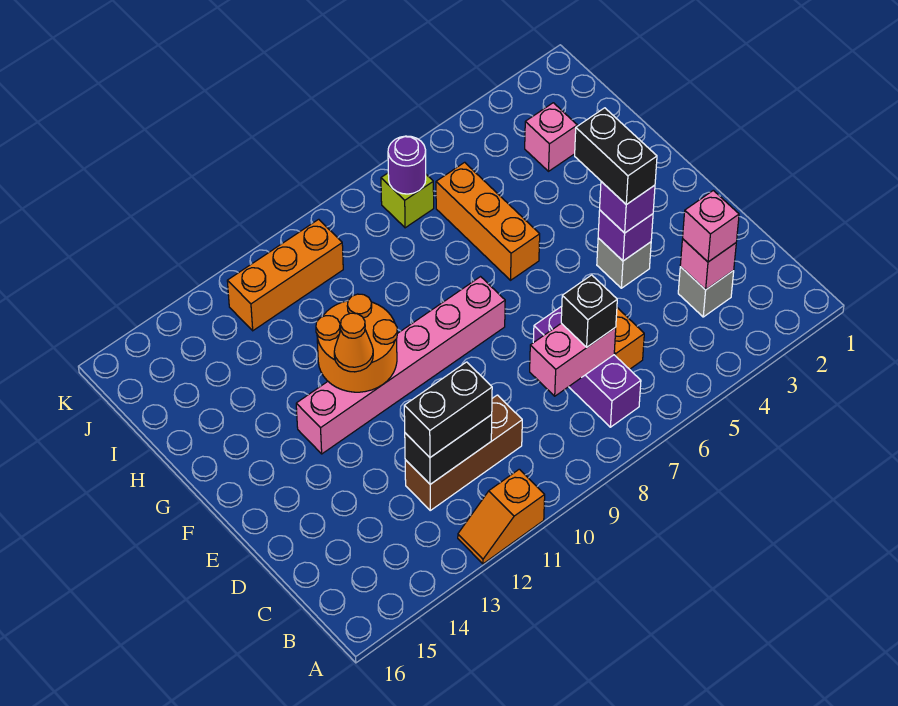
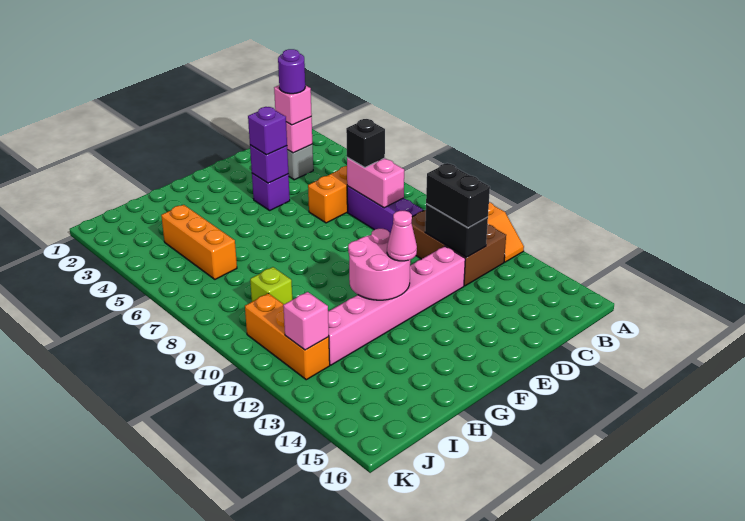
purple brick B7:D7 level 1 -> purple brick C7:C9 level 1
brown brick C10:C12 level 1 -> brown brick B10:C12 level 1
grey brick E4 level 1 -> purple brick E4 level 1
black brick E4:F4 level 4 -> none
pink brick F8:F13 level 1 -> pink brick D12:I12 level 1
orange round brick F11:G12 level 2 -> pink round brick F11:G12 level 2
orange cone F12 level 3 -> pink cone F12 level 3
orange brick G6:I6 level 1 -> orange brick I4:I6 level 1
pink brick I3 level 1 -> pink brick J12 level 2
lime brick J7 level 1 -> lime brick I9 level 1
purple round brick J7 level 2 -> purple round brick C3 level 4

